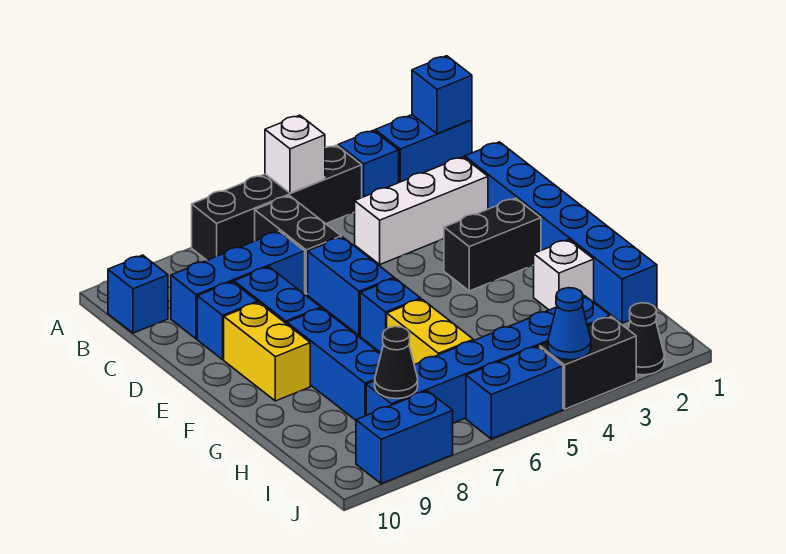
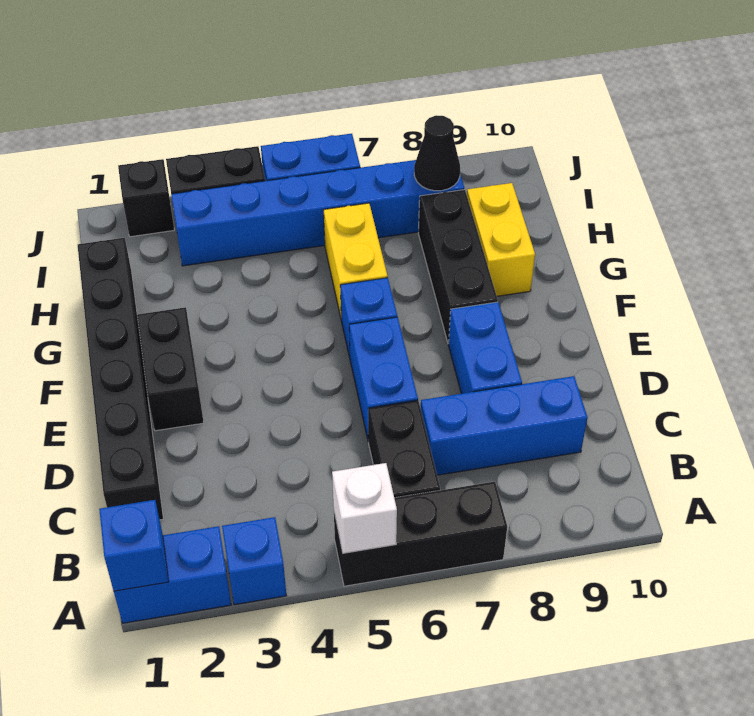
black brick A4:A7 level 1 -> black brick A5:A7 level 1
blue brick B10 level 1 -> none
blue brick C1:H1 level 1 -> black brick C1:H1 level 1
white brick C2:C4 level 1 -> none
blue brick D9 level 1 -> none
black brick E2:E3 level 1 -> black brick E2:F2 level 1
yellow brick E9:F9 level 1 -> yellow brick G9:H9 level 1
blue brick F8:H8 level 1 -> black brick F8:H8 level 1
white brick G2 level 1 -> none
black cone J2 level 1 -> black brick J2 level 1
blue cone J4 level 2 -> none
blue brick J8:J9 level 1 -> none

